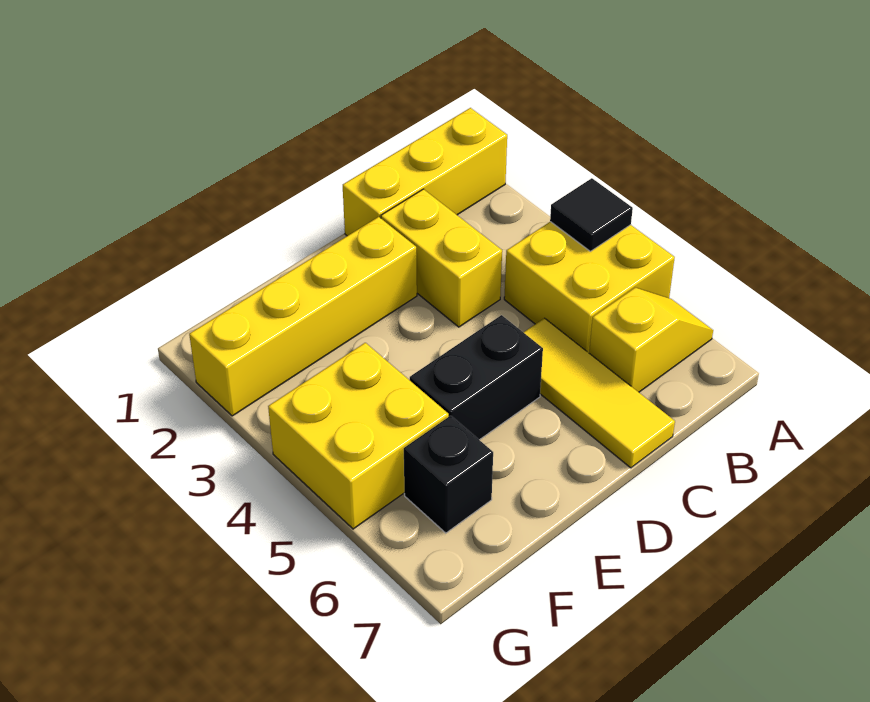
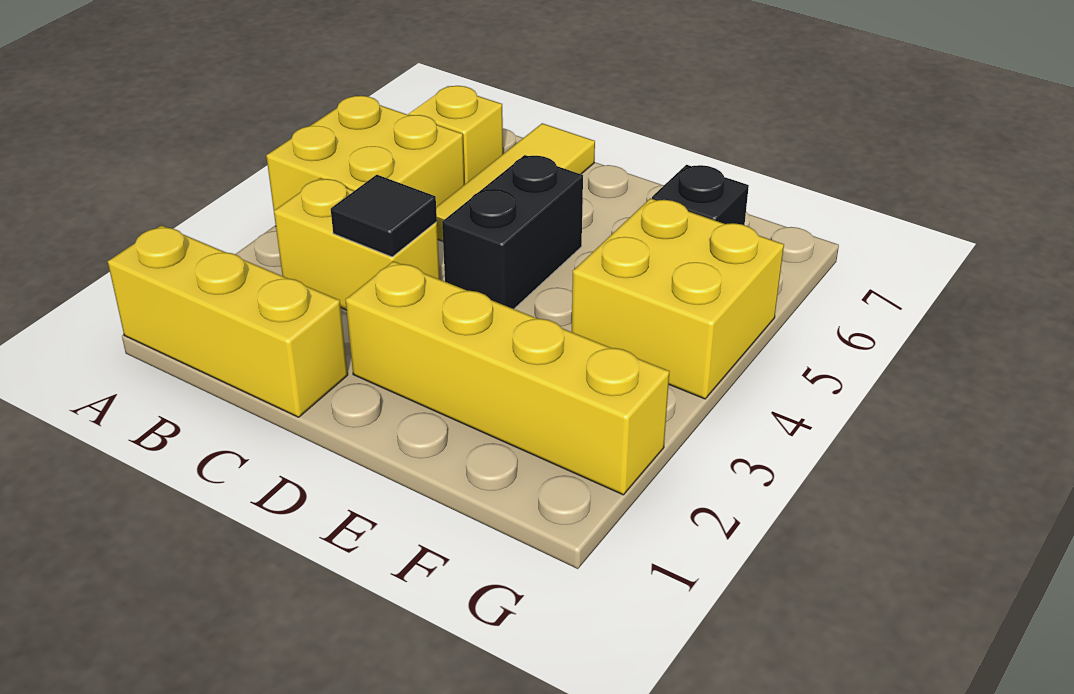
black tile A4 level 2 -> black tile C3 level 2
yellow brick C2:C3 level 1 -> yellow brick B3:C3 level 1
black brick D5:E5 level 1 -> black brick D4:D5 level 1

